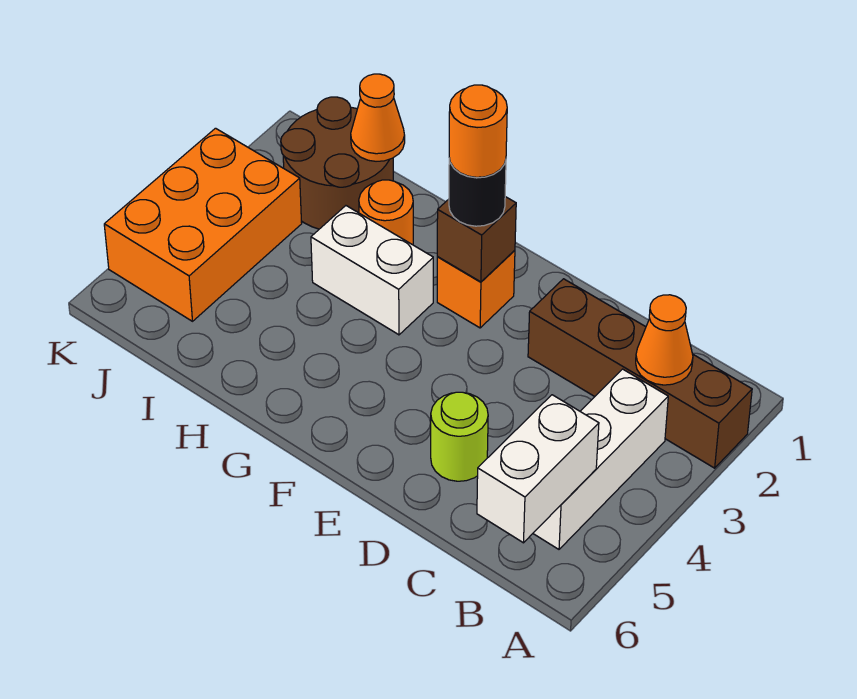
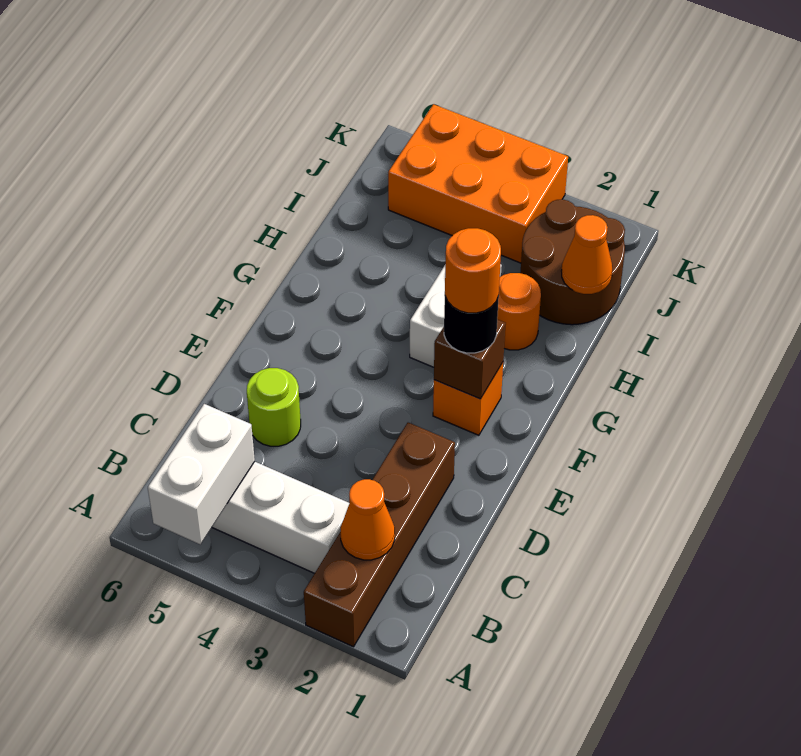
white brick B5:B6 level 2 -> white brick A5:B5 level 2

